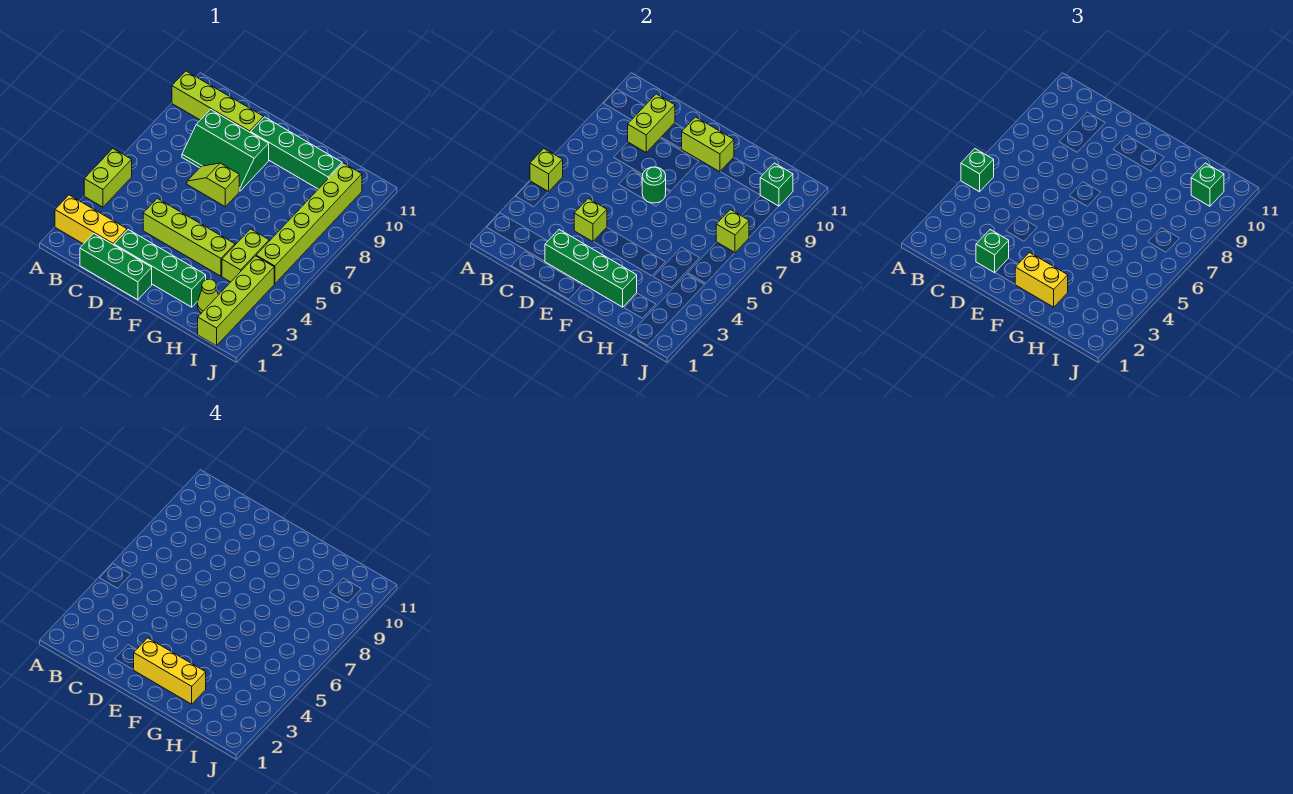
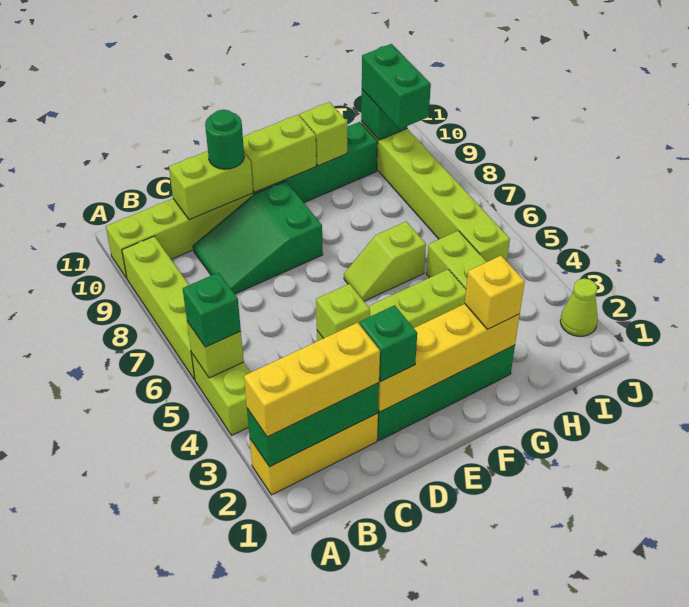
green brick C1:E1 level 1 -> green brick A2:C2 level 2
green slope C8:E9 level 1 top 9 -> green slope C8:E9 level 1 top E
lime brick C9:C10 level 2 -> lime brick C10:D10 level 2
green brick D2:G2 level 2 -> yellow brick D2:G2 level 2
lime slope D7:E7 level 1 top E -> lime slope F6:G6 level 1 top G
yellow brick E2:G2 level 4 -> yellow brick A2:C2 level 3
green round brick E7 level 2 -> green round brick D10 level 3
yellow brick F2:G2 level 3 -> yellow brick G2 level 3
lime cone H2 level 1 -> lime cone J2 level 1
lime brick I1:I4 level 1 -> lime brick A6:A9 level 1
lime brick I7 level 2 -> lime brick G10 level 2
green brick I10 level 3 -> green brick I9:I10 level 3

